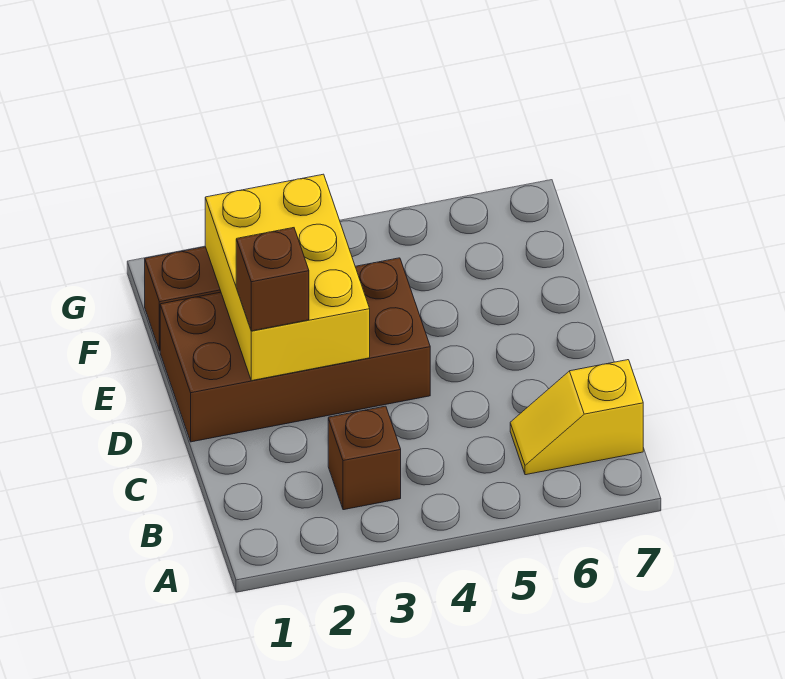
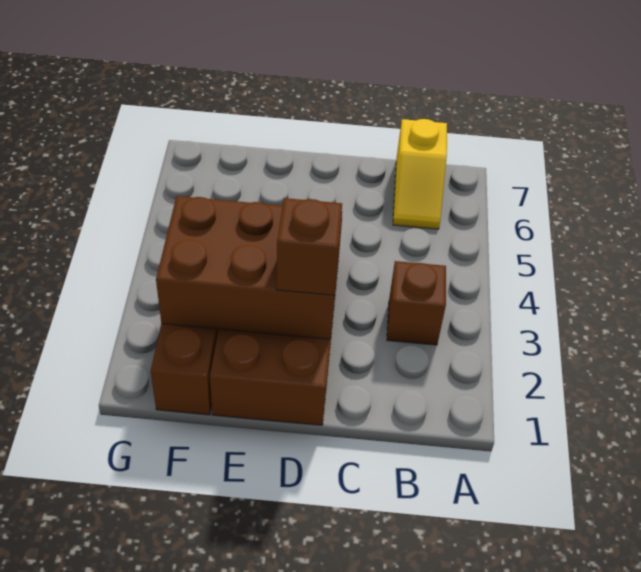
yellow brick D2:F3 level 2 -> brown brick D2:F3 level 2

